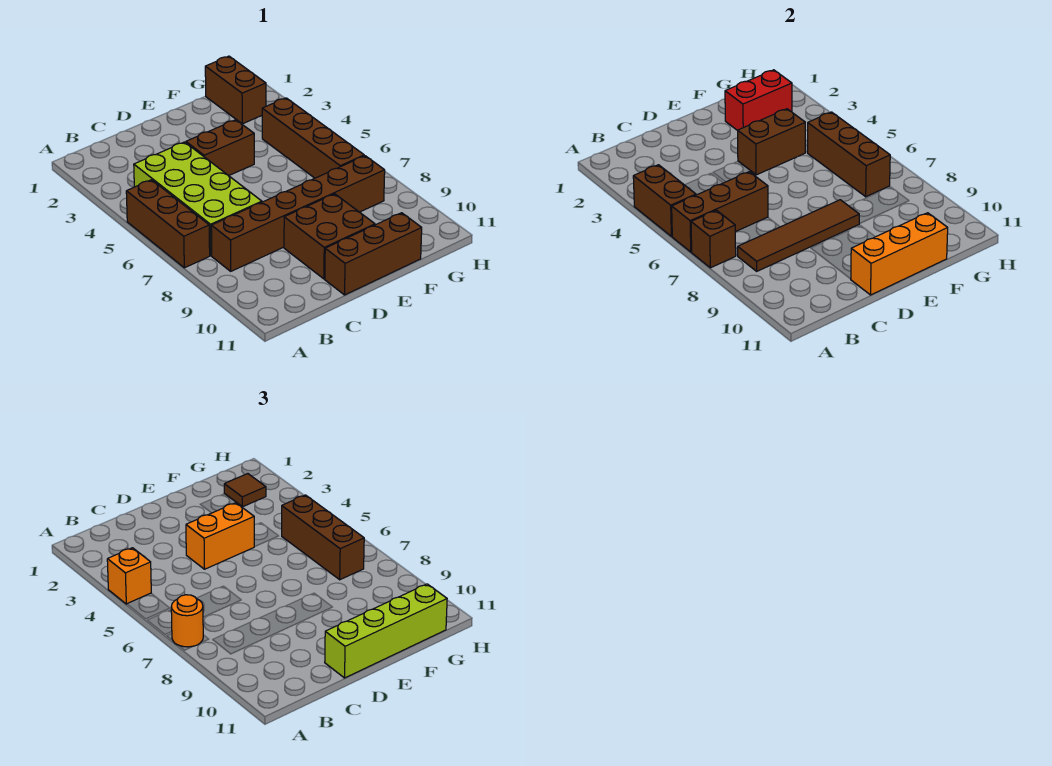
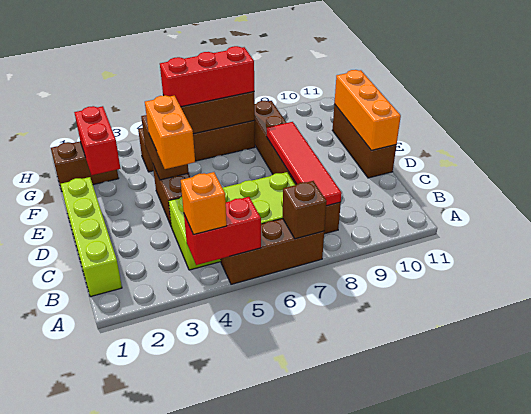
brown brick A4:A5 level 2 -> red brick A4:A5 level 2
brown brick A6:C6 level 2 -> none
orange round brick A7 level 3 -> none
brown tile B8:E8 level 2 -> red tile B8:E8 level 2
brown brick D9:E10 level 1 -> none
lime brick D11:G11 level 3 -> lime brick B1:E1 level 1
brown tile G2 level 3 -> none
brown brick G5:G7 level 3 -> red brick G5:G7 level 3

